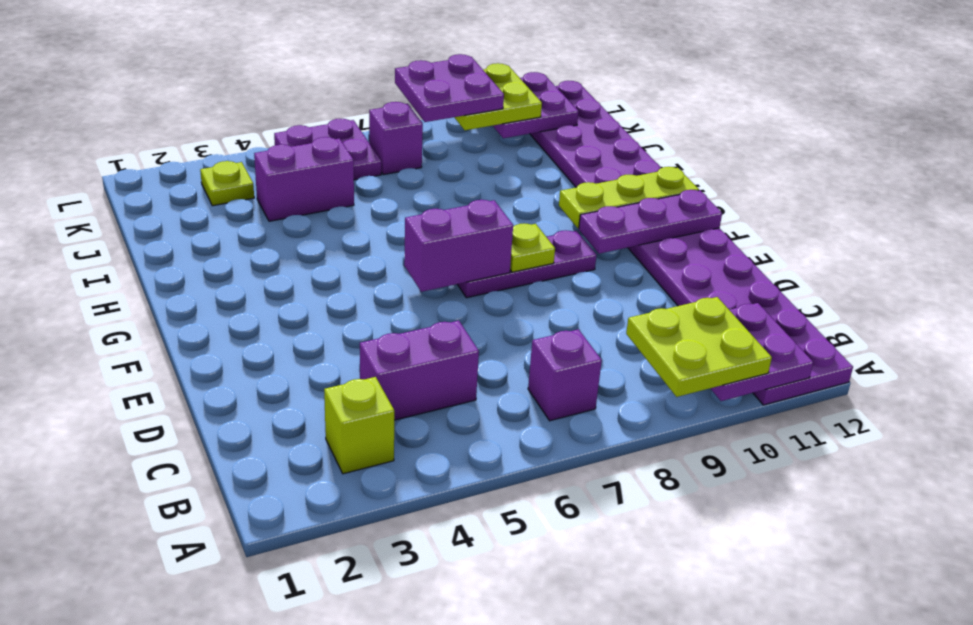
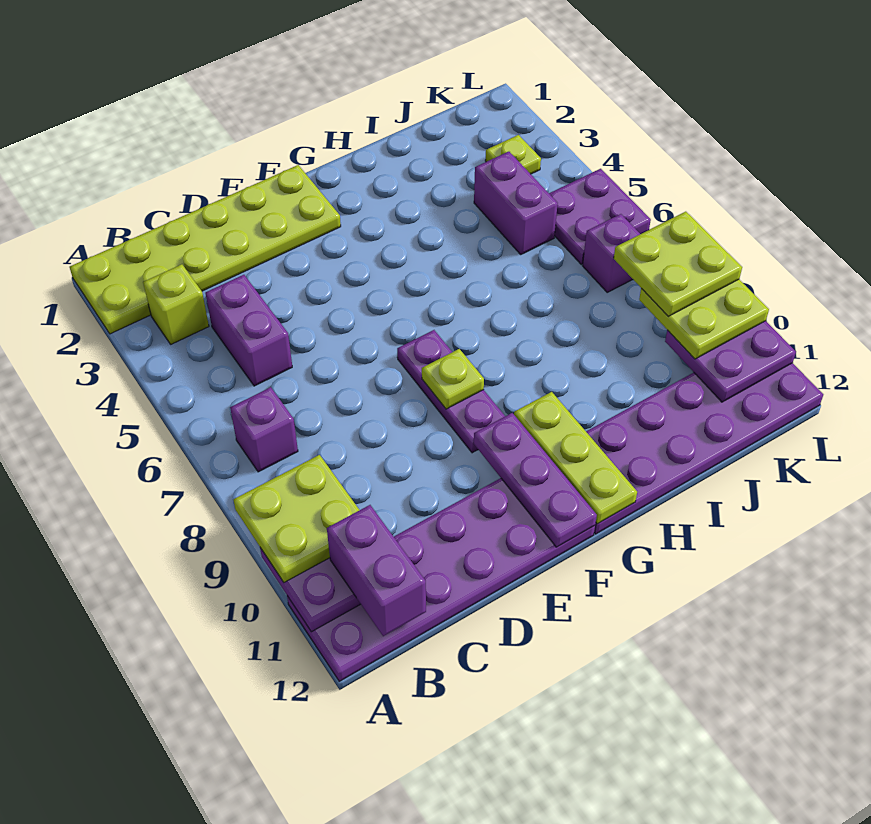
none -> lime plate A1:F2 level 1
purple brick F6:F7 level 2 -> purple brick B11:B12 level 3
purple plate K8:L9 level 4 -> lime plate K8:L9 level 4

